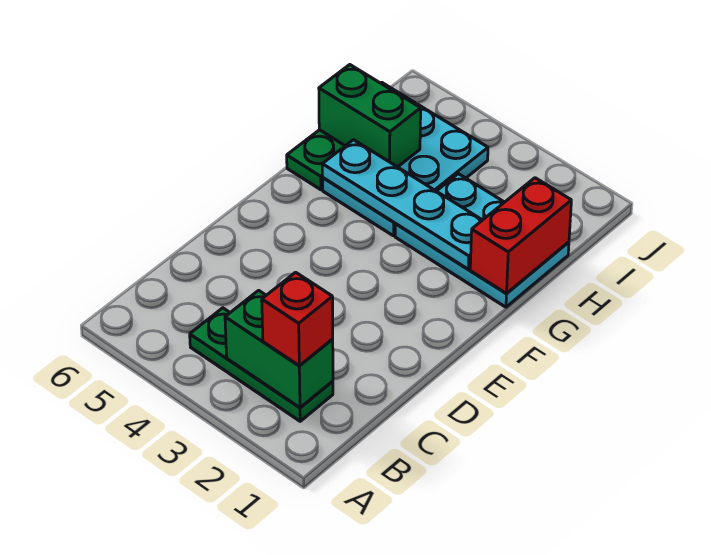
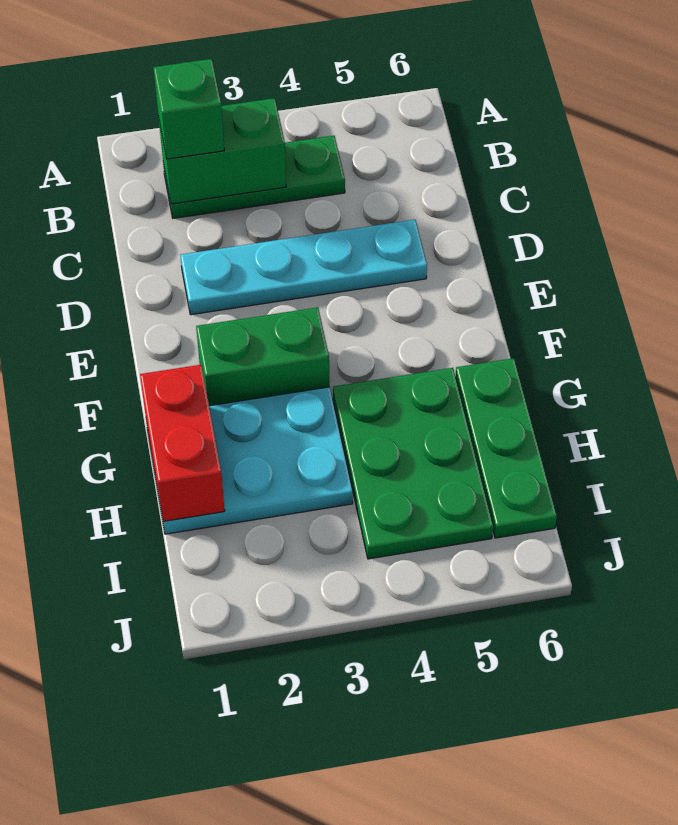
red brick B2 level 3 -> green brick B2 level 3
cyan plate G2:G5 level 2 -> cyan plate D2:D5 level 1
cyan plate G4:I5 level 1 -> green plate G4:I5 level 1
green brick H5:H6 level 2 -> green brick F2:F3 level 1

